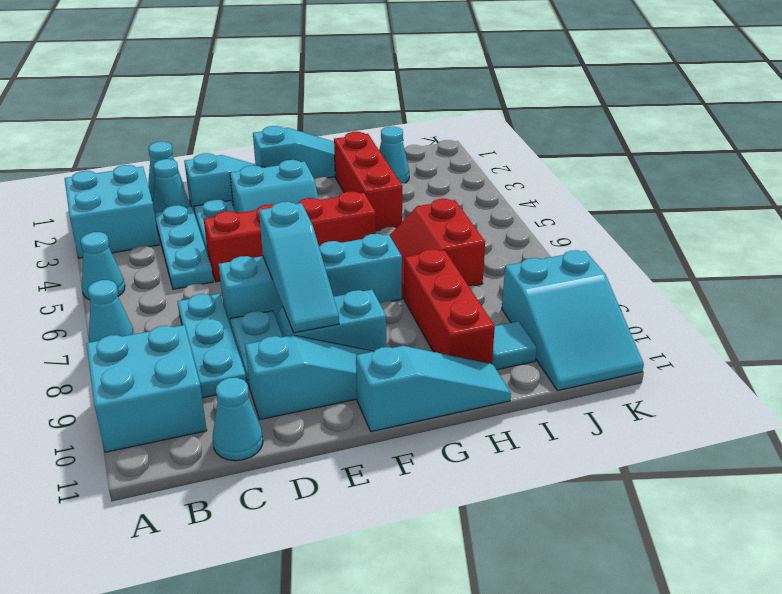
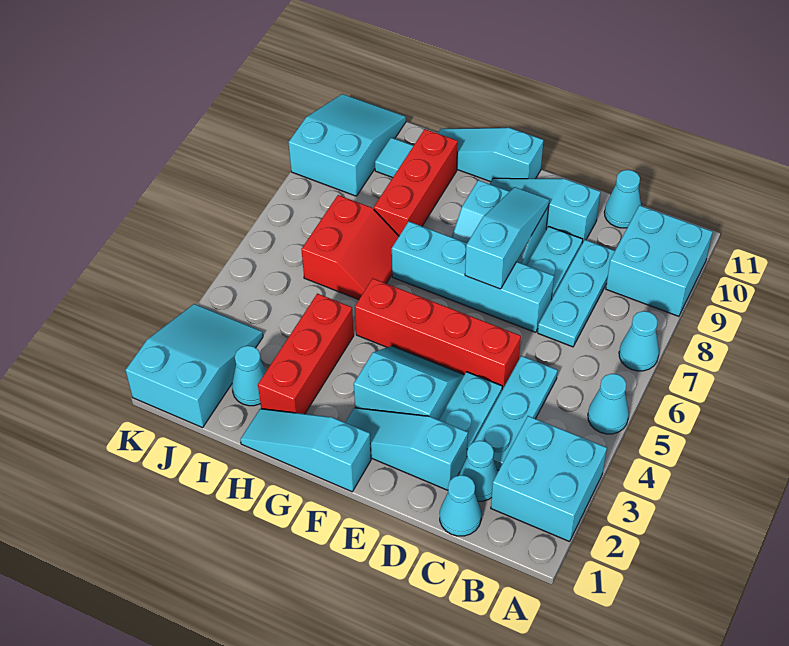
none -> cyan slope J1:K3 level 1 top 1

